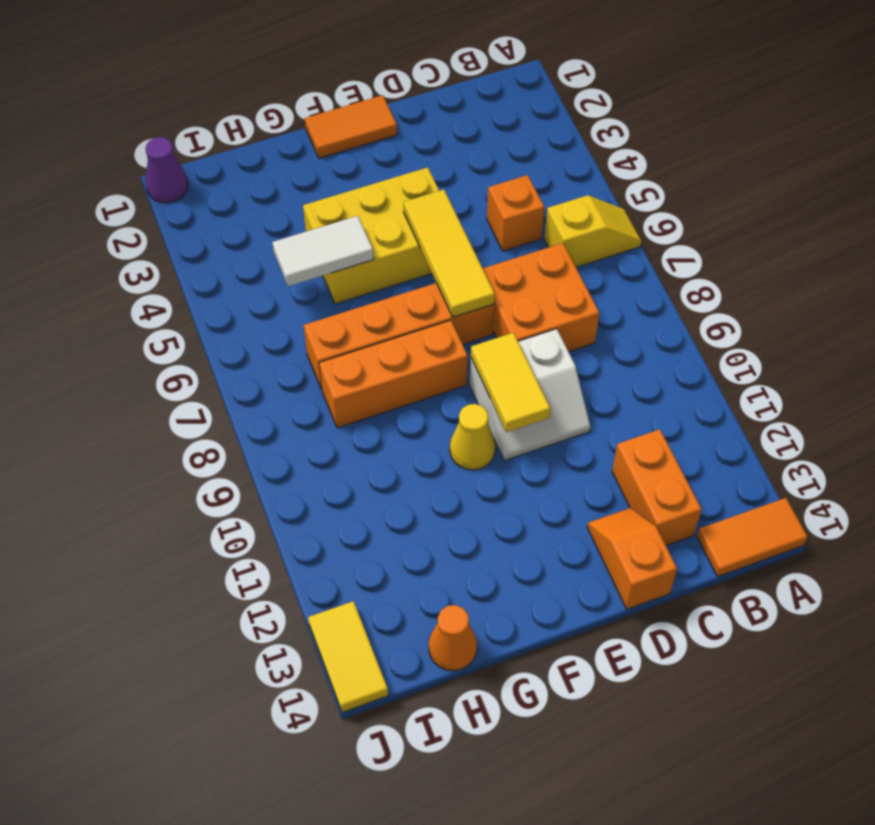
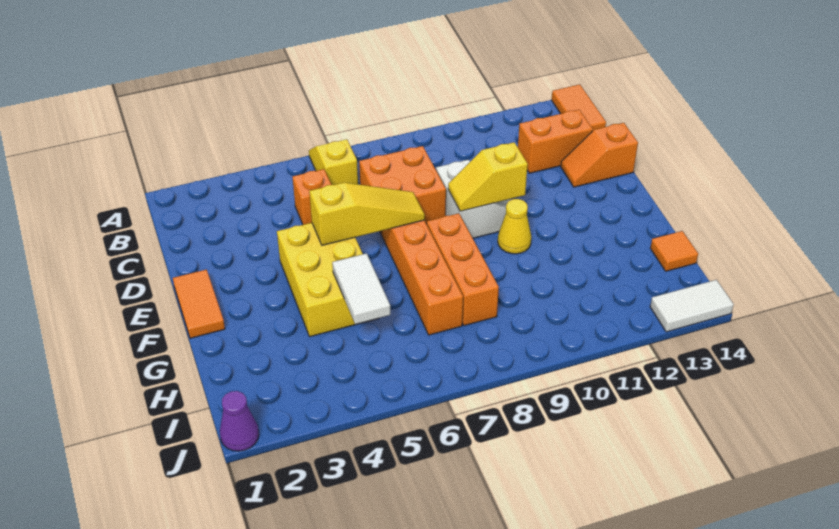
yellow tile E5:E7 level 2 -> yellow slope E5:E7 level 2 top 5
yellow tile E9:E10 level 2 -> yellow slope E9:E10 level 2 top 10
orange cone H14 level 1 -> orange tile H14 level 1
yellow tile J13:J14 level 1 -> white tile J13:J14 level 1

